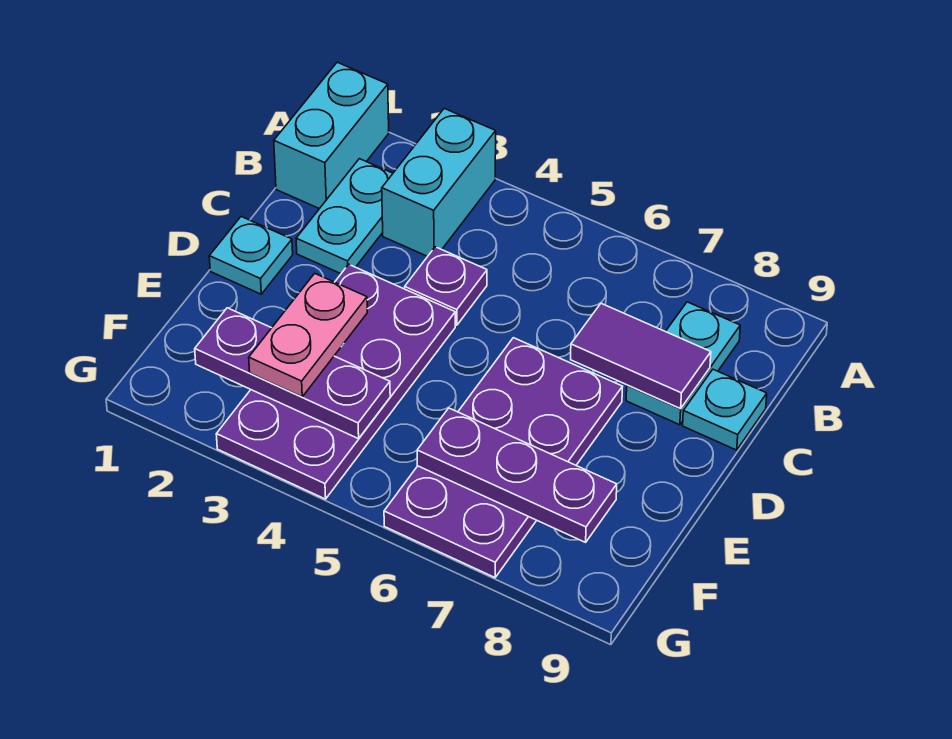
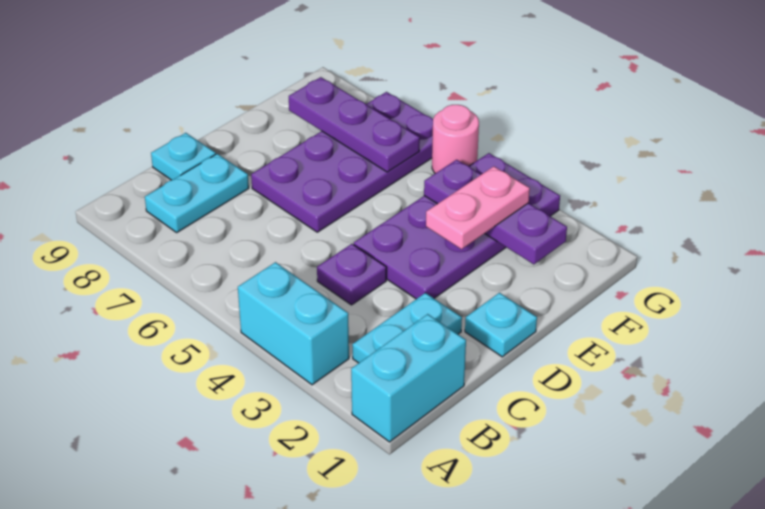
cyan brick A3:B3 level 1 -> cyan brick A3:A4 level 1
purple tile C7:C8 level 2 -> none
none -> pink round brick G5 level 1

